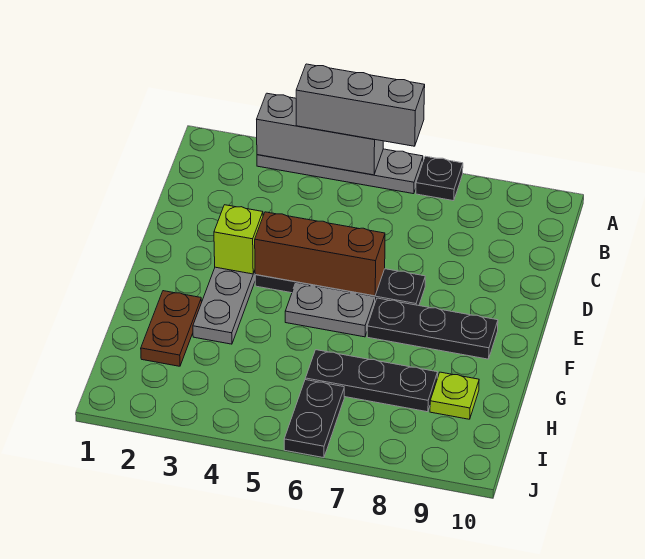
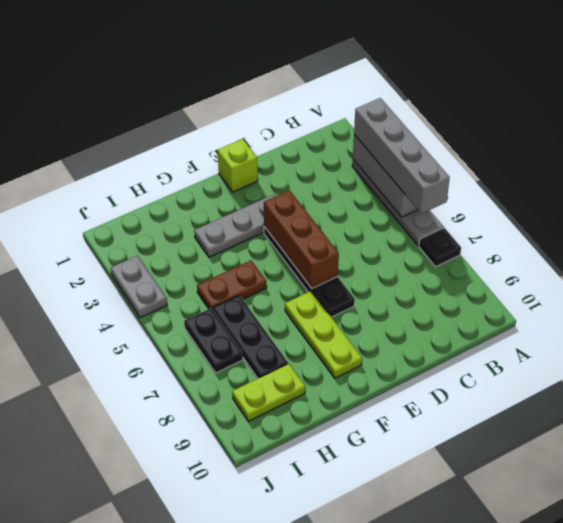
grey brick A4:A6 level 3 -> grey brick A3:A6 level 3
lime brick E3 level 2 -> lime brick E1 level 1
grey plate F5:F6 level 1 -> grey plate J3:J4 level 1
black plate F7:F9 level 1 -> lime plate F7:F9 level 1
brown plate G2:H2 level 1 -> brown plate G5:H5 level 1
lime plate H9 level 1 -> lime plate H9:I9 level 1
black plate I6:J6 level 1 -> black plate I6:I7 level 1

